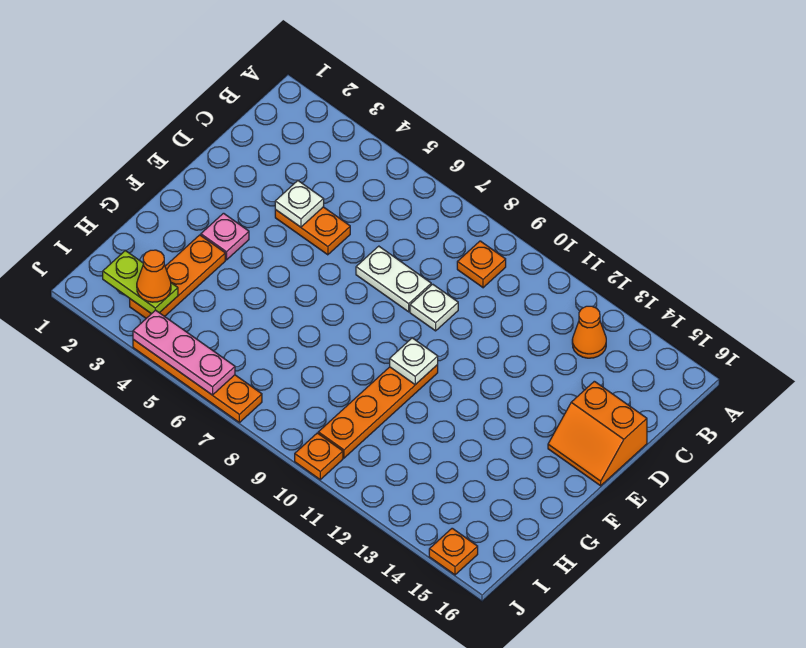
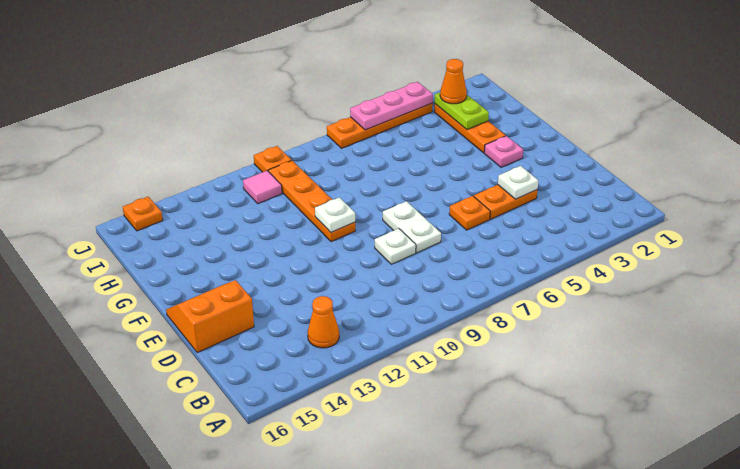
orange plate B9 level 1 -> orange plate D6 level 1
white plate D7:D8 level 1 -> white plate D8:E8 level 1
lime plate I2:I3 level 2 -> lime plate H3:I3 level 2
none -> pink tile I11 level 1

